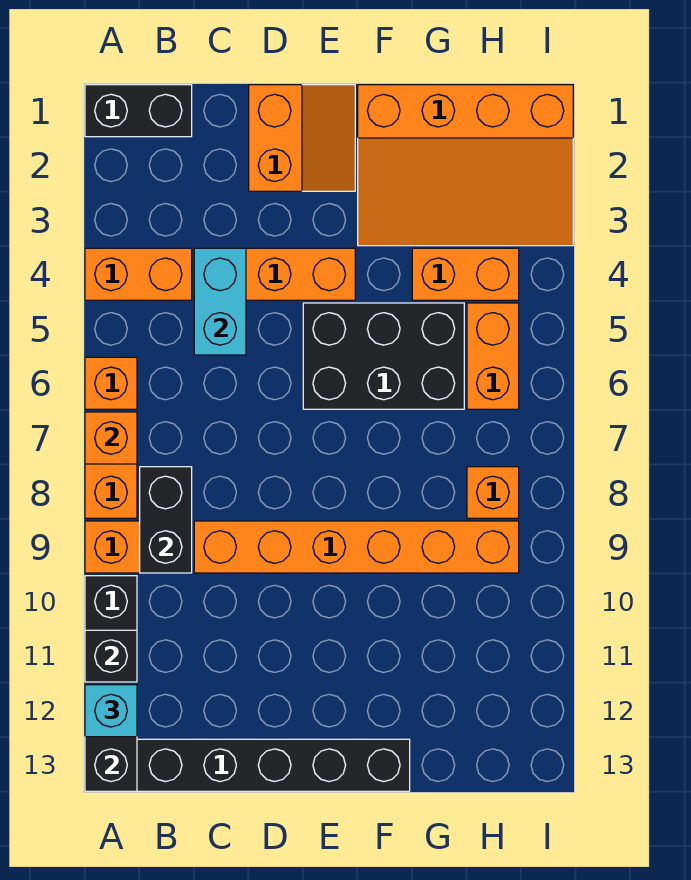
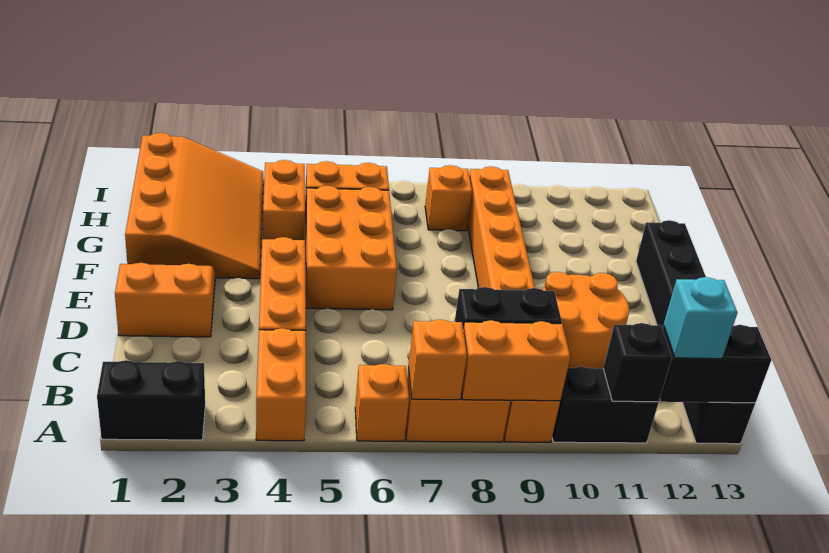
black brick A1:B1 level 1 -> black brick A1:A2 level 1
none -> orange brick A8:A9 level 2
cyan brick C4:C5 level 2 -> none
none -> orange round brick C10:D11 level 1
black brick E5:G6 level 1 -> orange brick E5:G6 level 1

